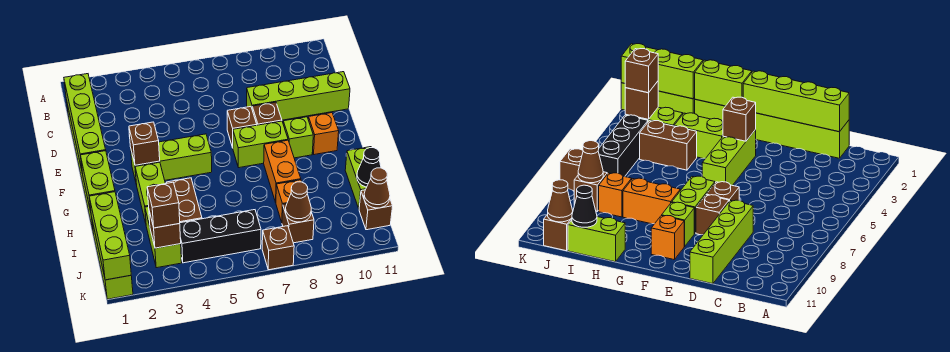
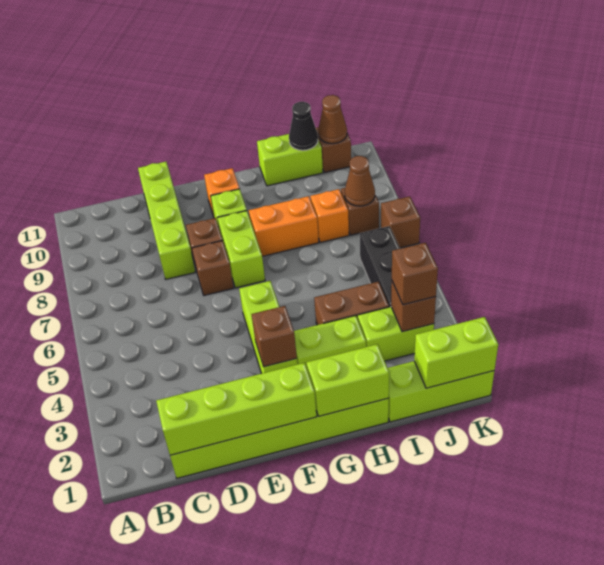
lime brick I1:K1 level 2 -> lime brick J1:K1 level 2

